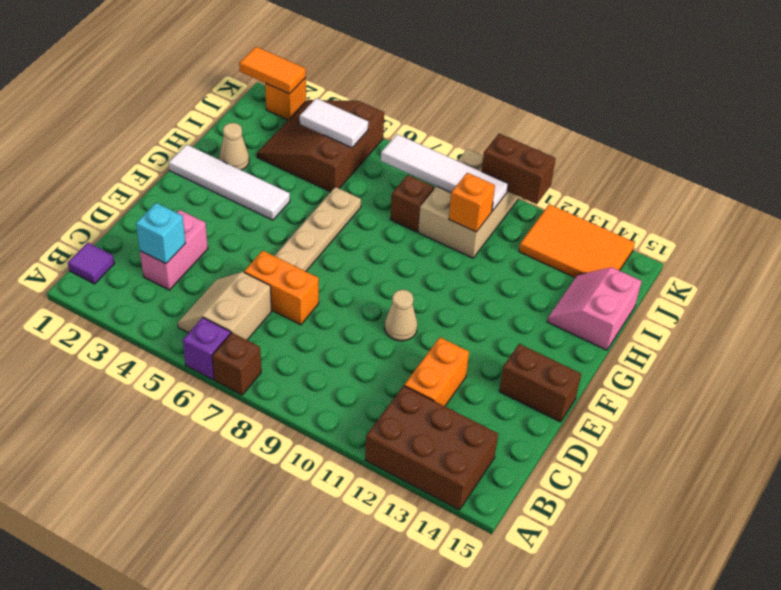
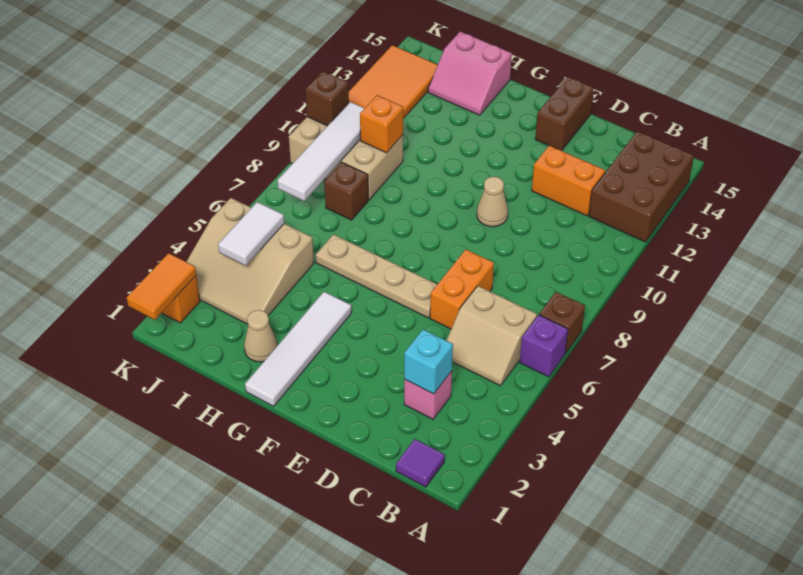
pink brick C3:D3 level 1 -> pink brick C3 level 1
brown slope I3:K5 level 1 top 5 -> tan slope I3:K5 level 1 top 5
brown brick K10:K11 level 2 -> brown brick K10 level 2

